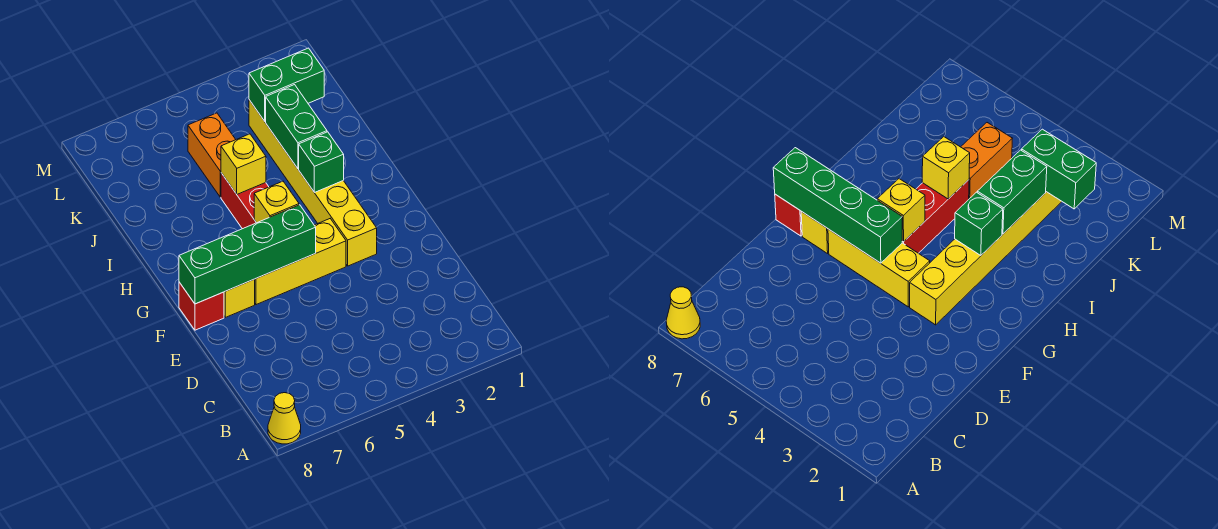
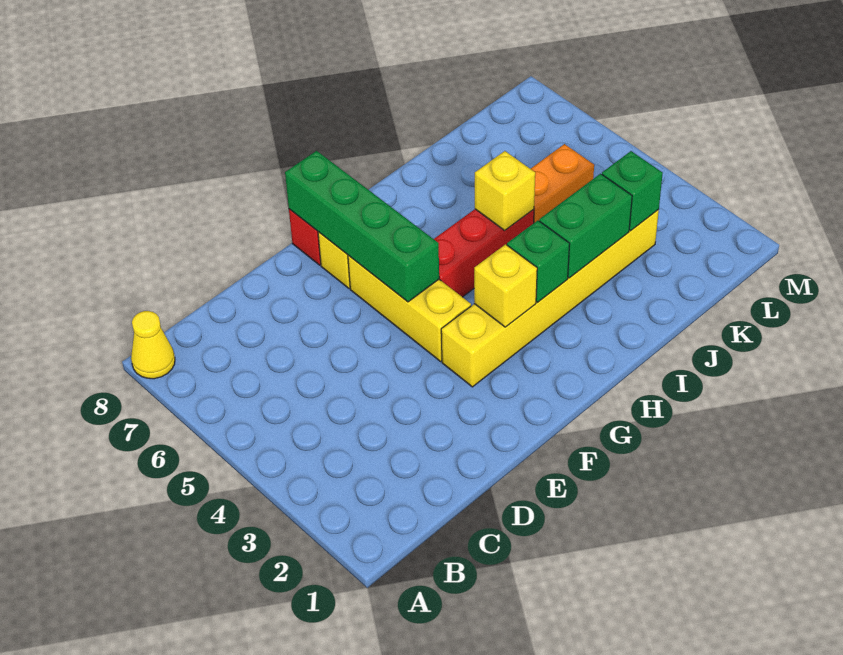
yellow brick G5 level 2 -> yellow brick G3 level 2
green brick K2:K3 level 2 -> green brick K3 level 2

